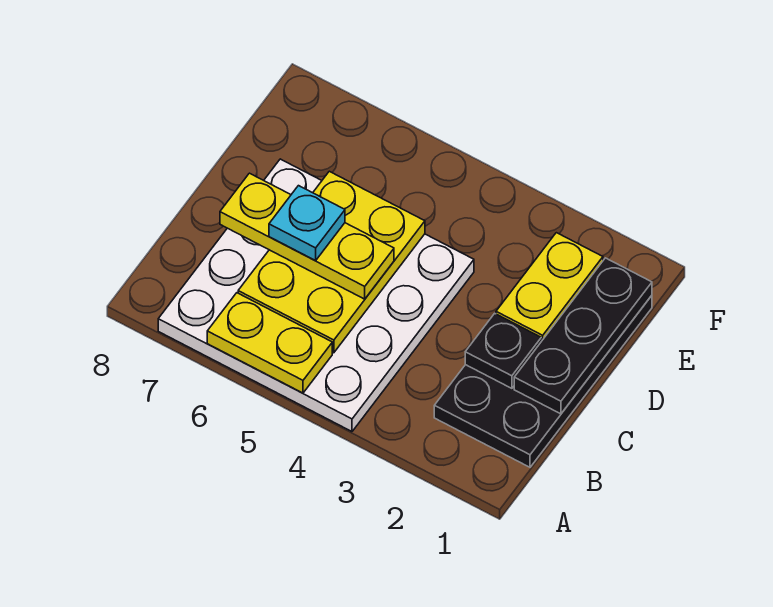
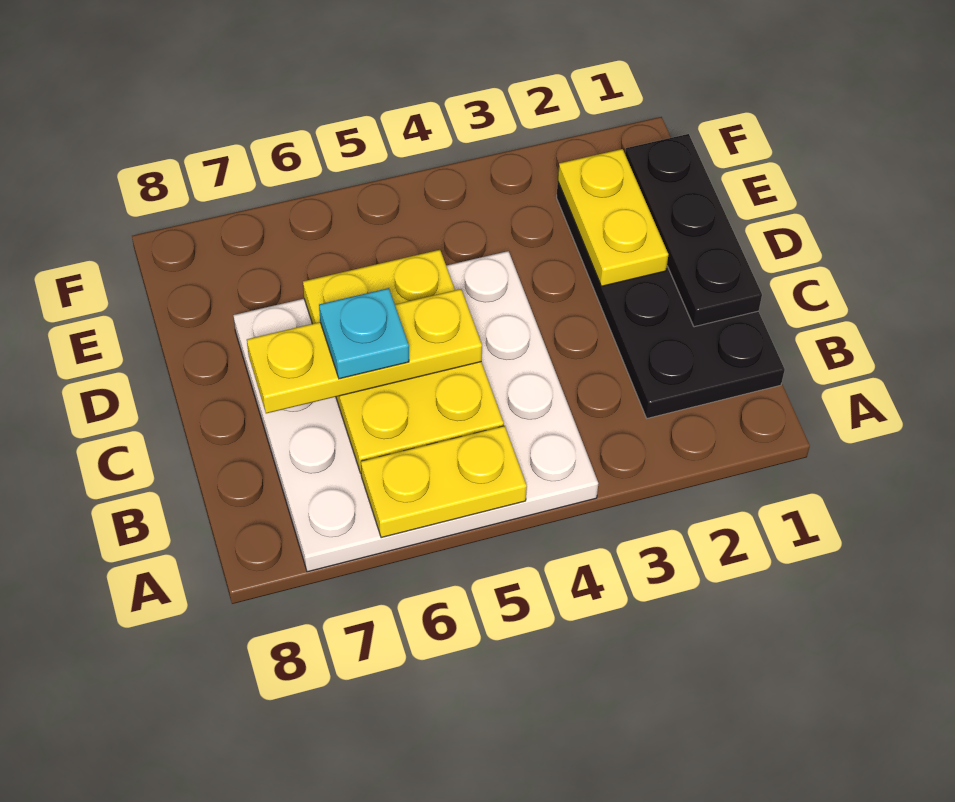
black plate C2 level 2 -> none

